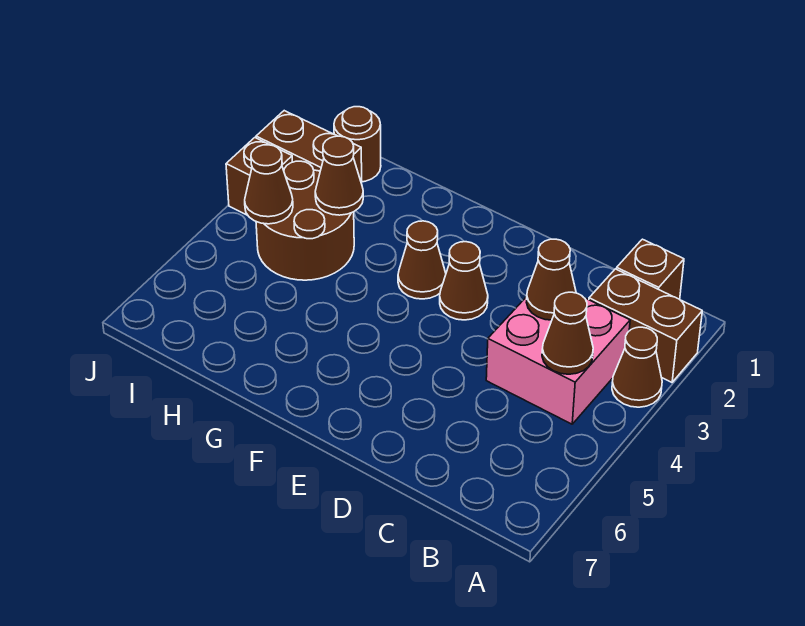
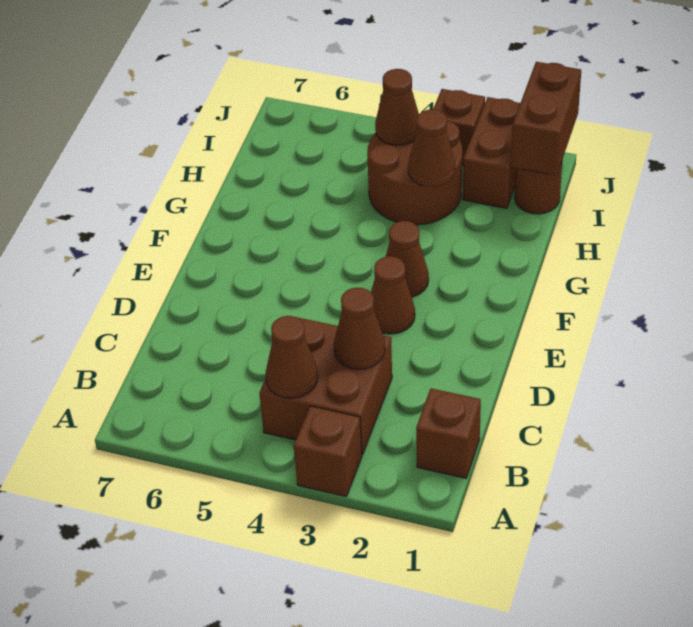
brown brick A2:B2 level 1 -> brown brick I1:J1 level 2
brown cone A3 level 1 -> brown brick A3 level 1
pink brick B3:C4 level 1 -> brown brick B3:C4 level 1

